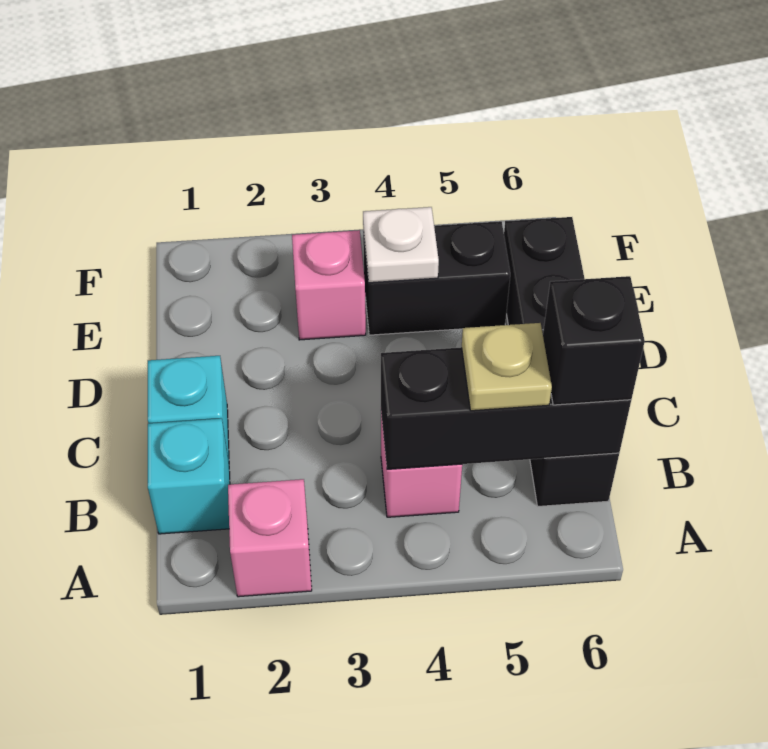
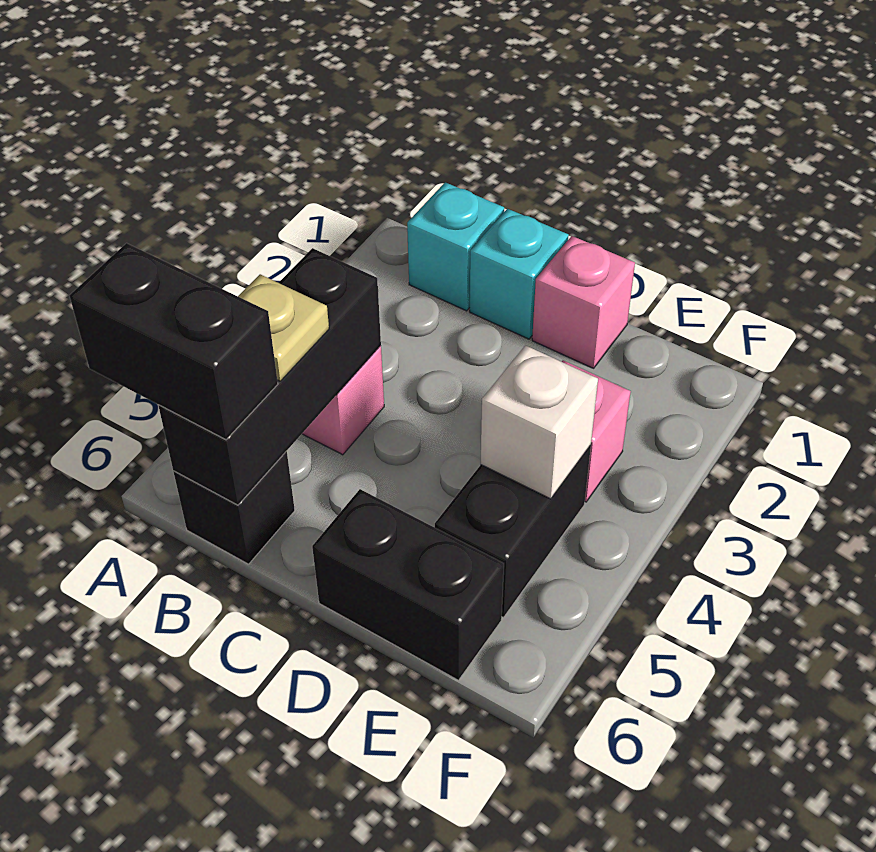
pink brick A2 level 1 -> pink brick D1 level 1
black brick B6 level 3 -> black brick A6:B6 level 3
white plate E4 level 2 -> white brick E4 level 2

